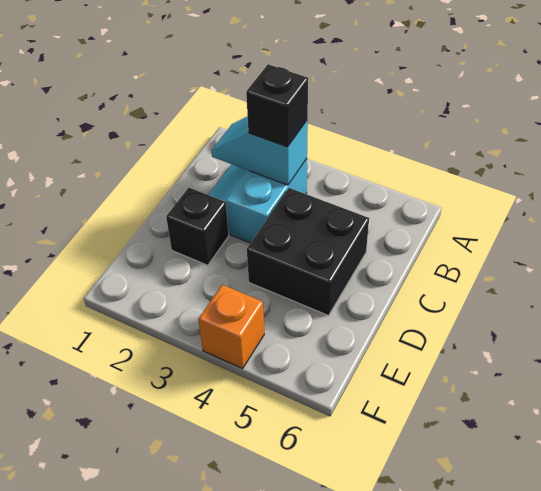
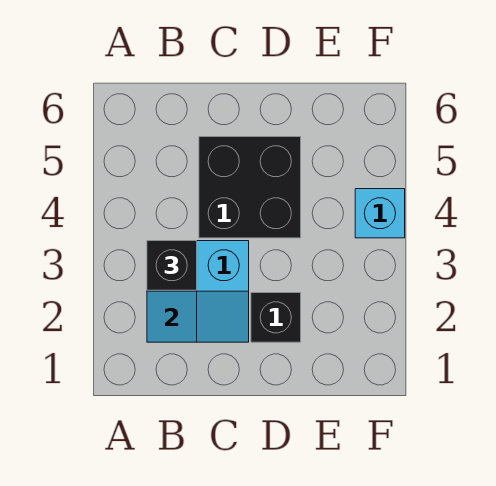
orange brick F4 level 1 -> cyan brick F4 level 1

